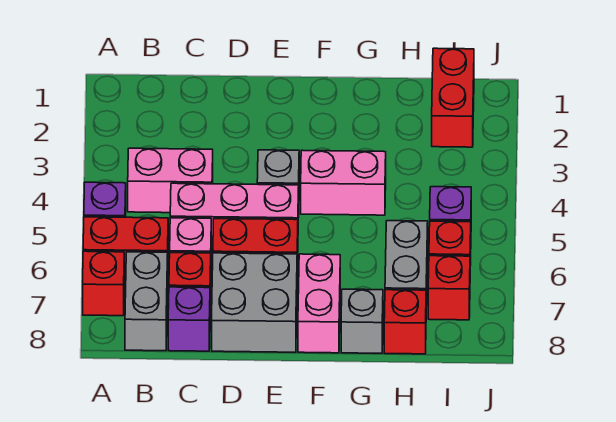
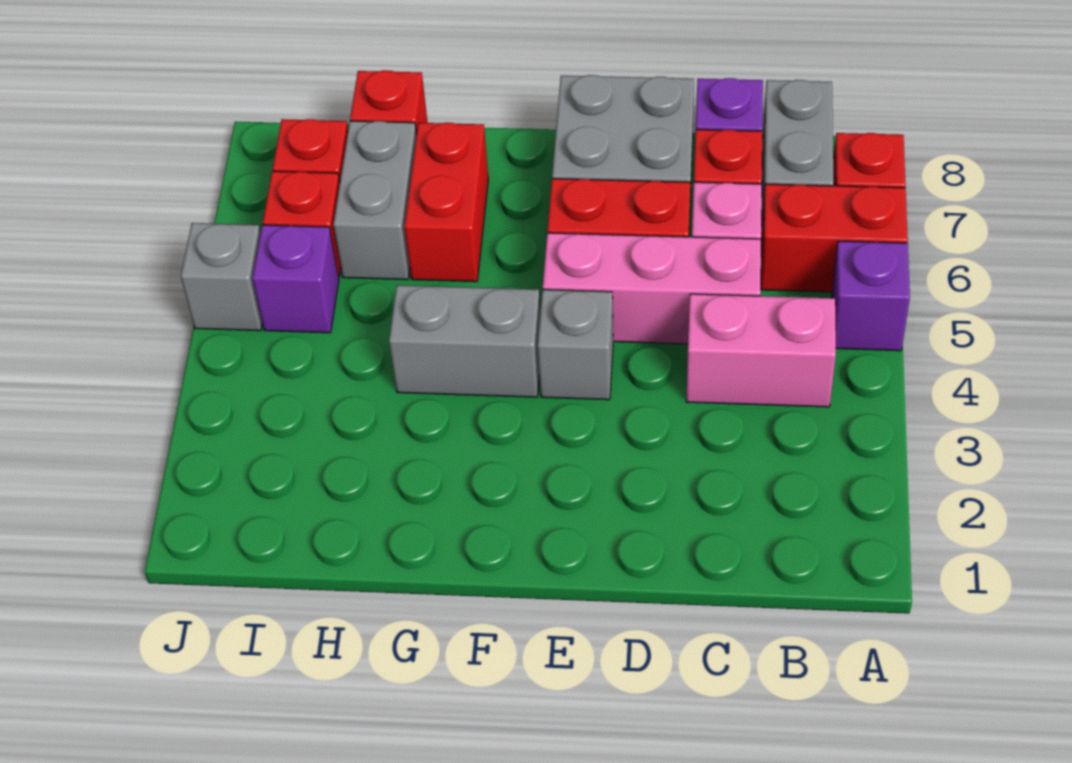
pink brick F4:G4 level 1 -> grey brick F4:G4 level 1
pink brick F7:F8 level 1 -> none
grey brick G8 level 1 -> grey brick J5 level 1
red brick I1:I2 level 1 -> red brick G6:G7 level 1

